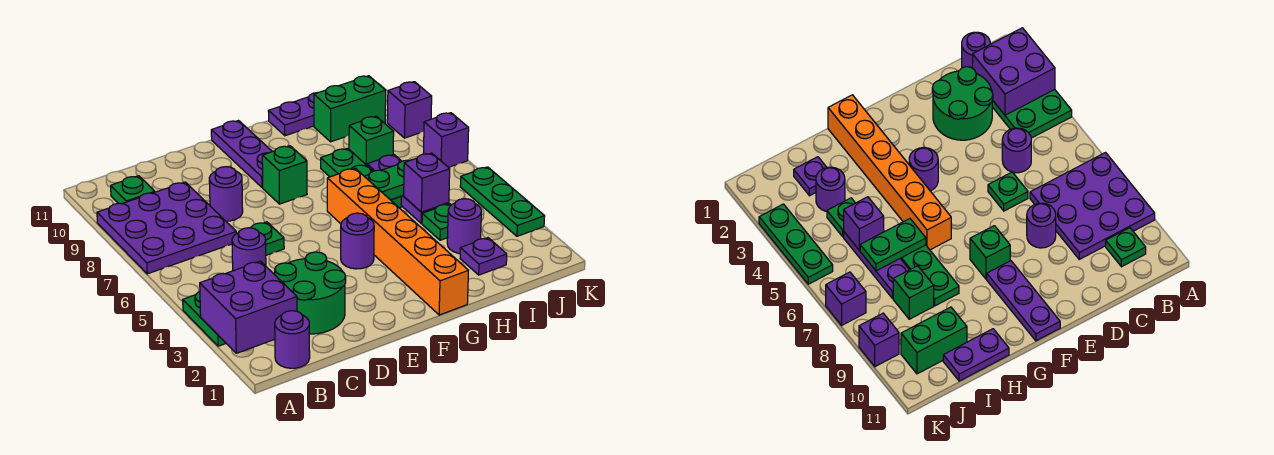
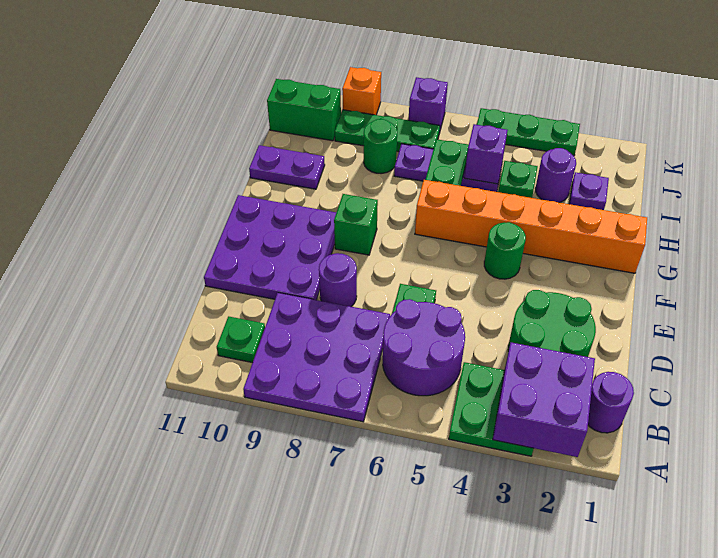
purple round brick C5 level 1 -> purple round brick B5:C6 level 1
purple round brick F4 level 1 -> green round brick F4 level 1
purple plate F9:F11 level 1 -> purple plate D9:F11 level 1
green plate H6:H8 level 1 -> green plate J7:J9 level 1
purple plate H11:I11 level 1 -> purple plate H10:H11 level 1
green brick I8 level 1 -> green round brick I8 level 1
green brick I10:J10 level 1 -> green brick J10:J11 level 1
purple brick K9 level 1 -> orange brick K9 level 1

